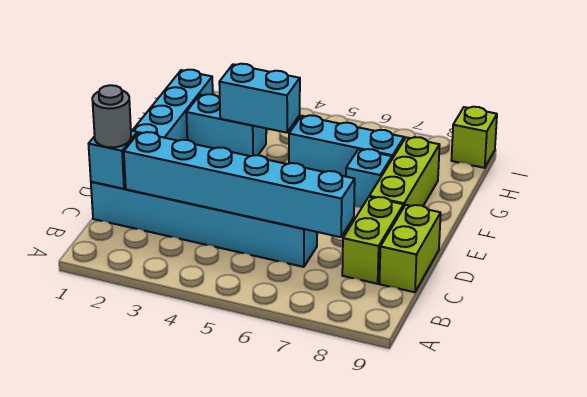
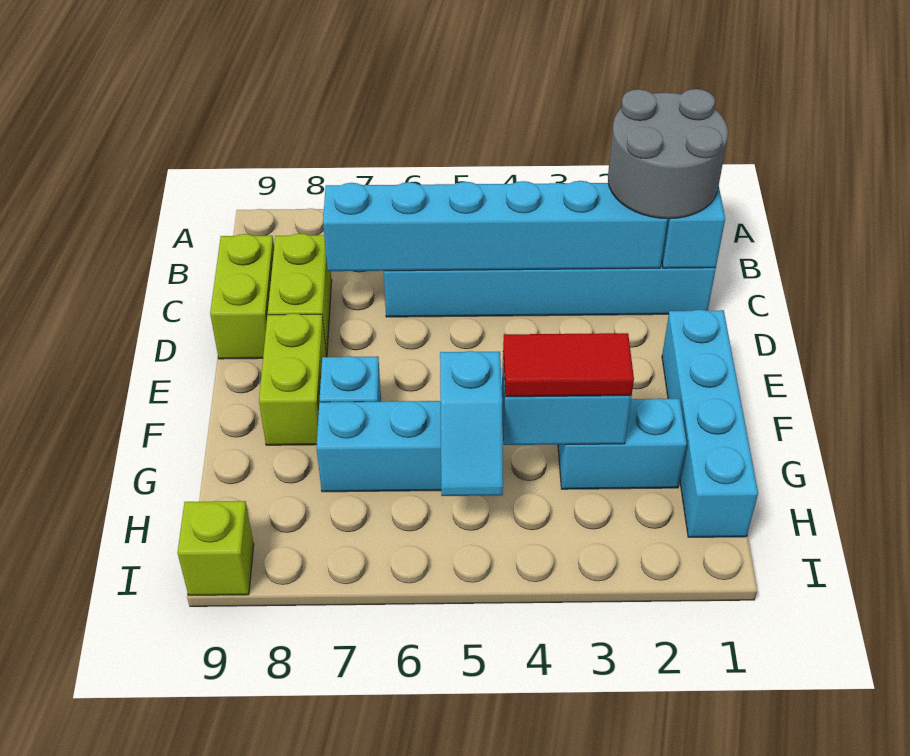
grey round brick C1 level 3 -> grey round brick B1:C2 level 3
lime brick E8:G8 level 1 -> lime brick E8:F8 level 1
none -> red tile G3:G4 level 3
none -> cyan slope G5:H5 level 2 top G

